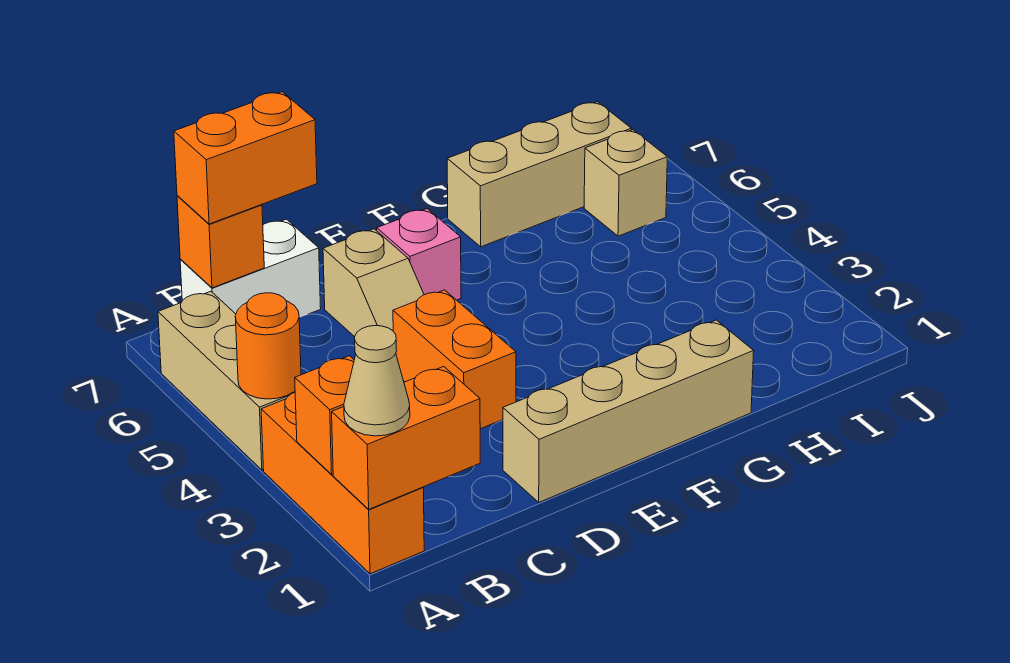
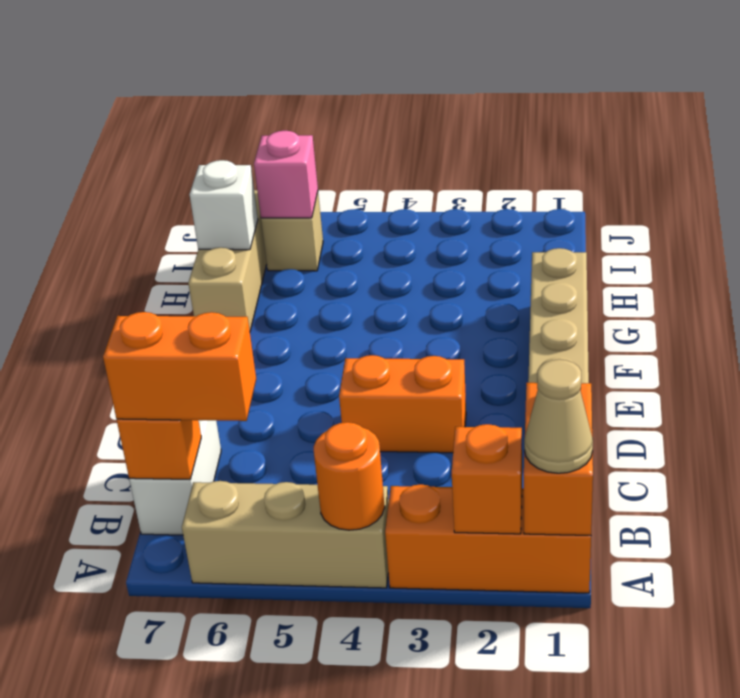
orange brick B7:C7 level 3 -> orange brick B6:B7 level 3
tan slope D5:D6 level 1 top 6 -> none
pink brick E6 level 1 -> pink brick I6 level 2
none -> white brick H7 level 2

